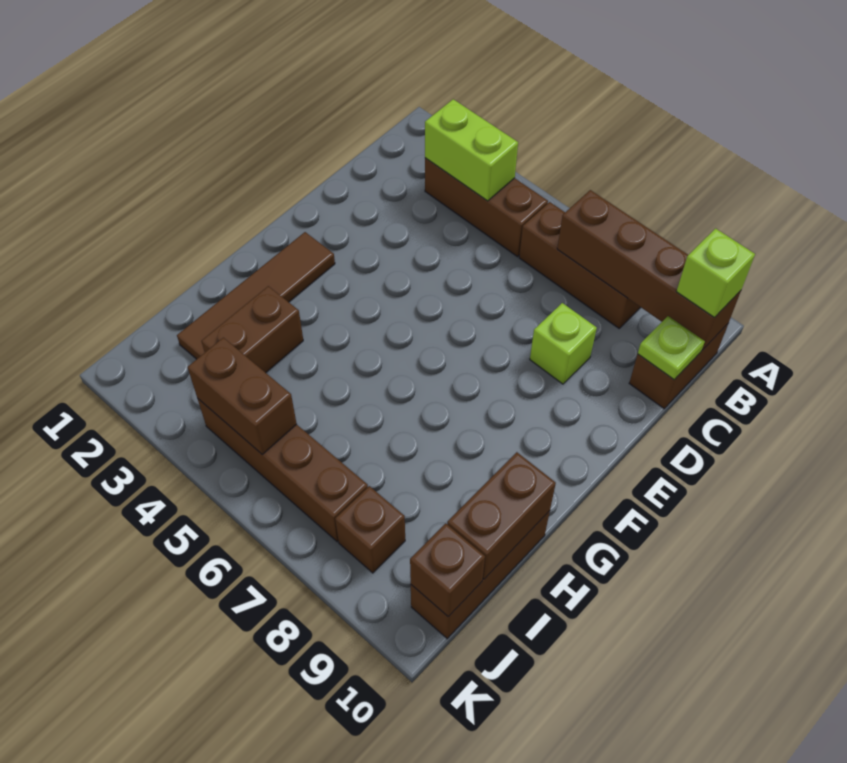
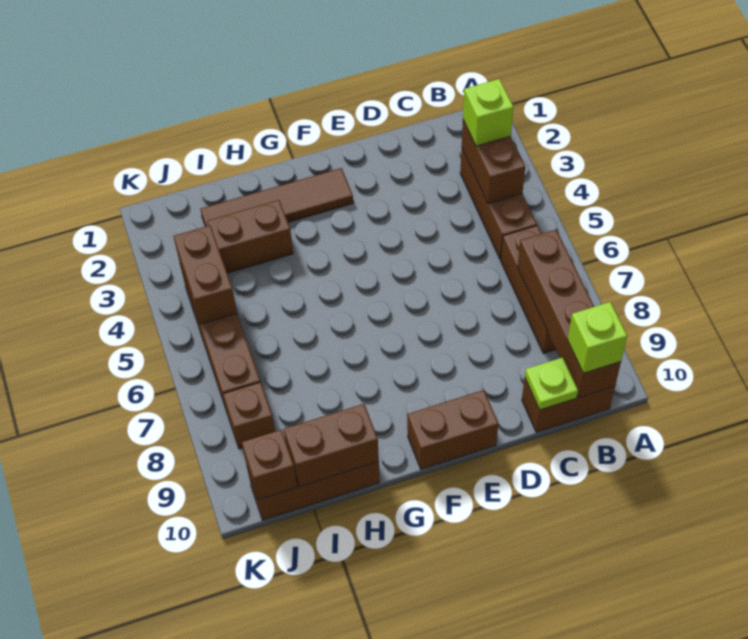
lime brick B3:B4 level 2 -> brown brick B3:B4 level 2
lime brick D8 level 1 -> lime brick B3 level 3
none -> brown brick E10:F10 level 1

